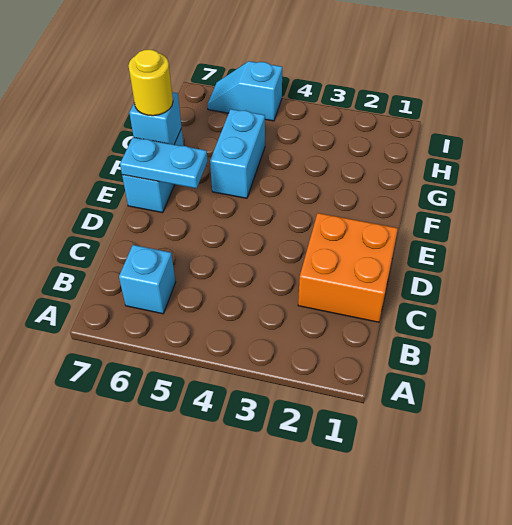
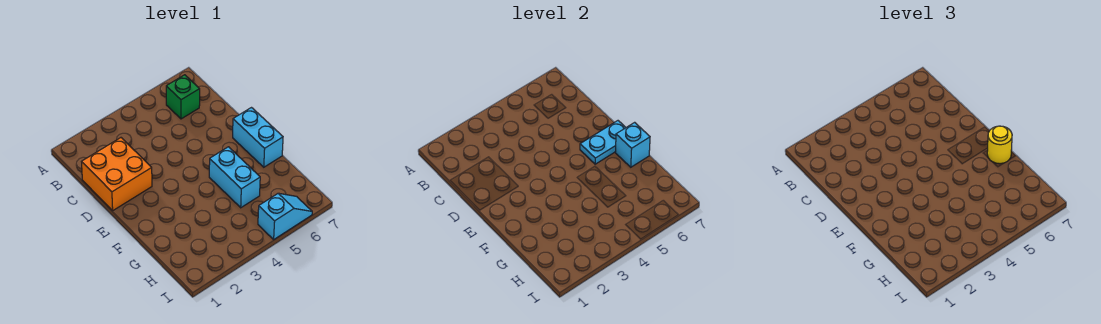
cyan brick B6 level 1 -> green brick B6 level 1

